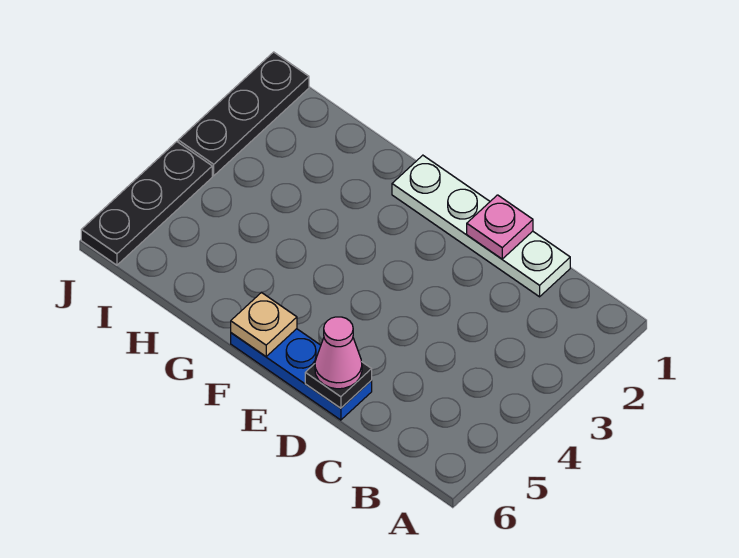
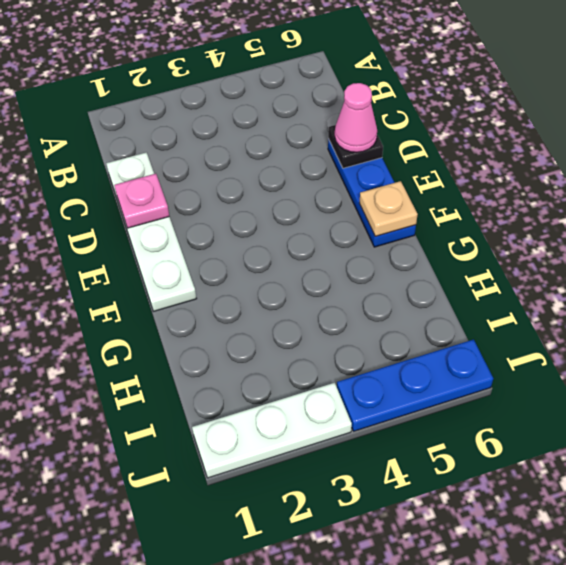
black plate J1:J3 level 1 -> white plate J1:J3 level 1
black plate J4:J6 level 1 -> blue plate J4:J6 level 1

